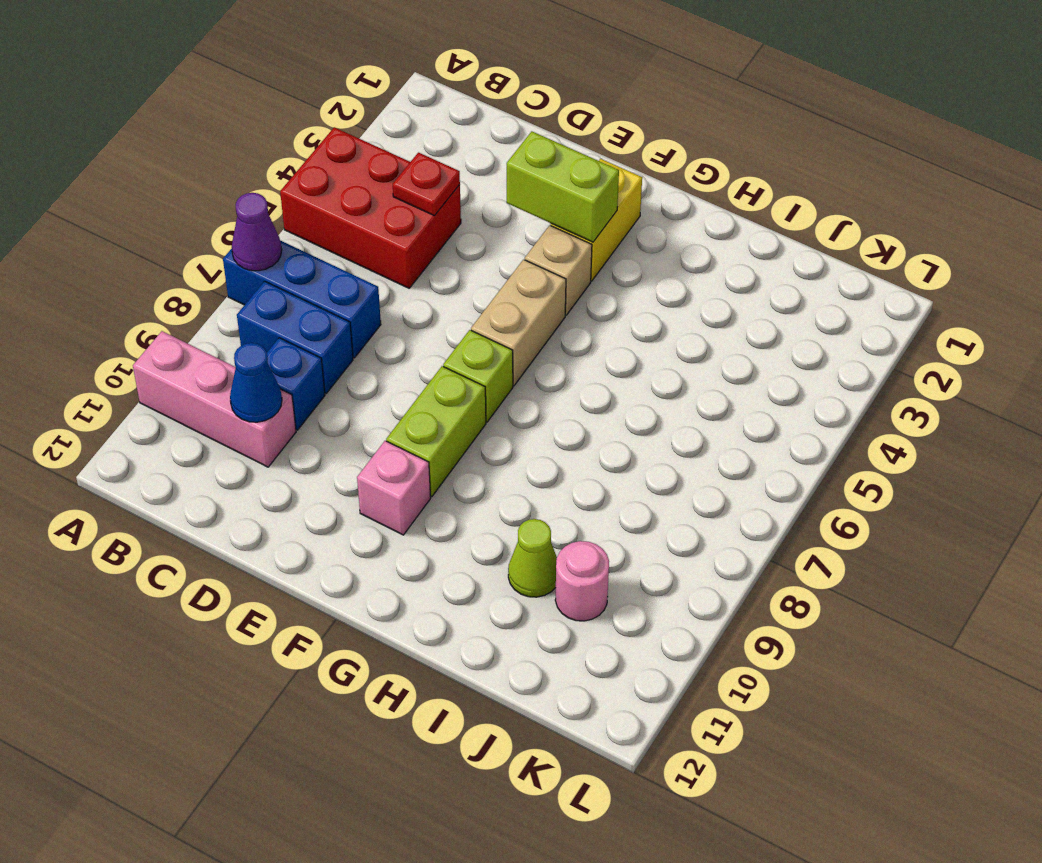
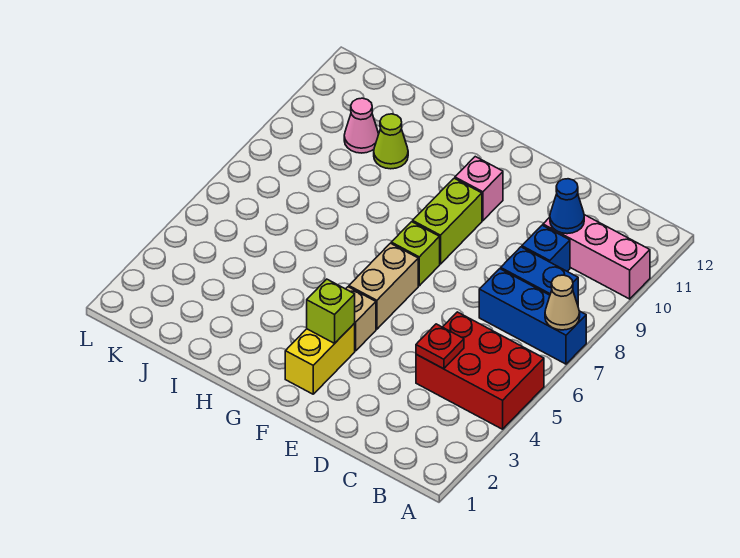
purple cone A7 level 2 -> tan cone A7 level 2
lime brick E3:F3 level 2 -> lime brick F3 level 2
pink round brick J10 level 1 -> pink cone J10 level 1

